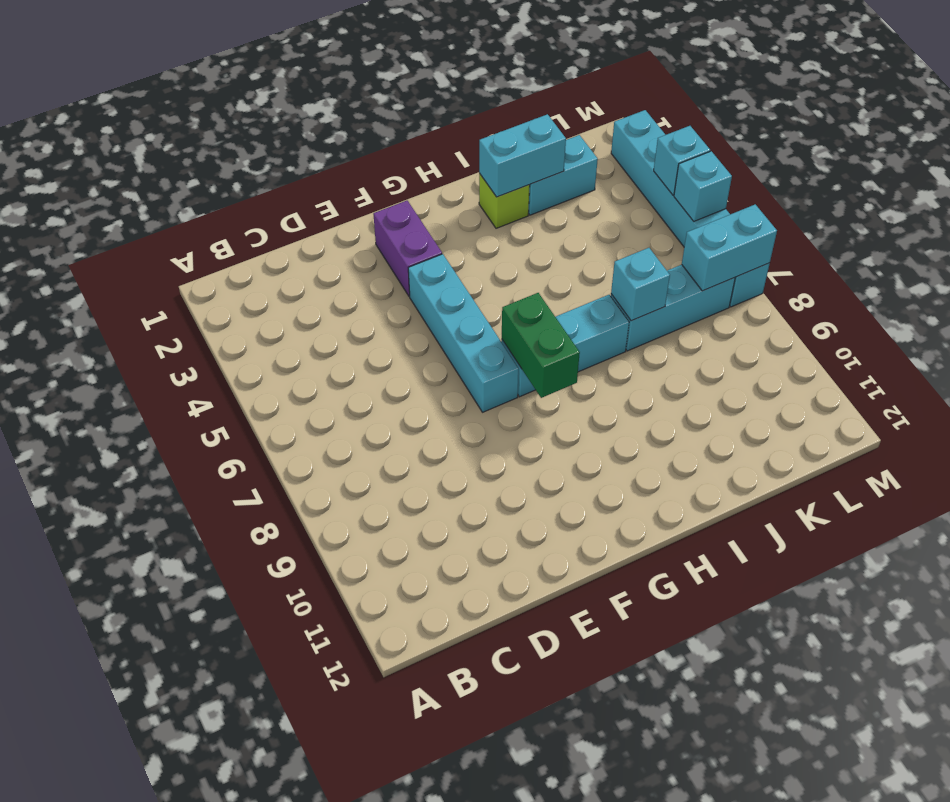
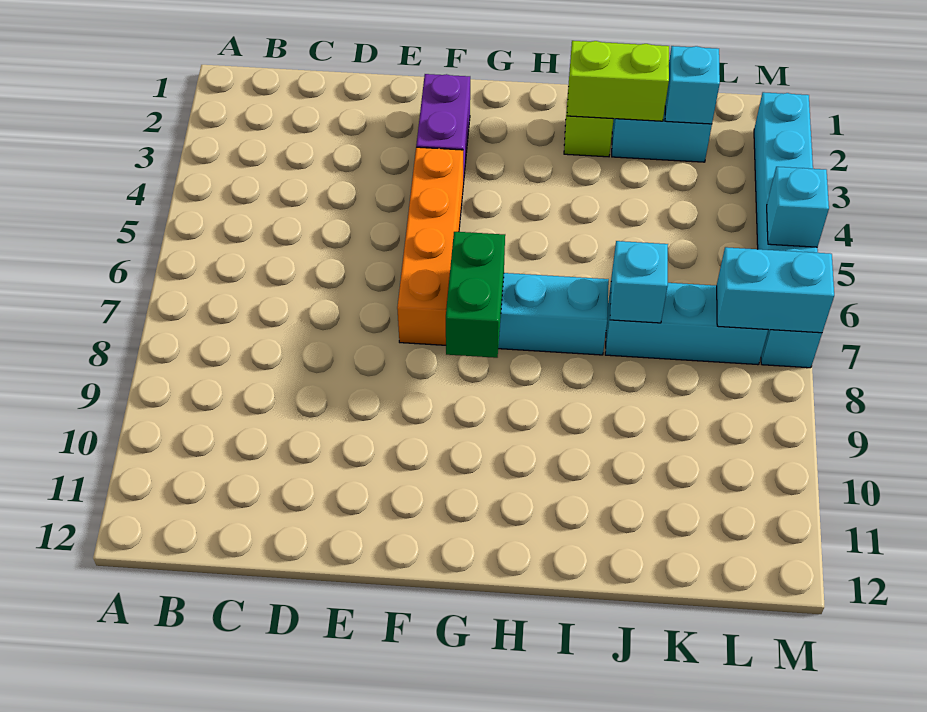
cyan brick F4:F7 level 1 -> orange brick F4:F7 level 1
cyan brick I2:J2 level 2 -> lime brick I2:J2 level 2
cyan brick M4 level 2 -> cyan brick K2 level 2

